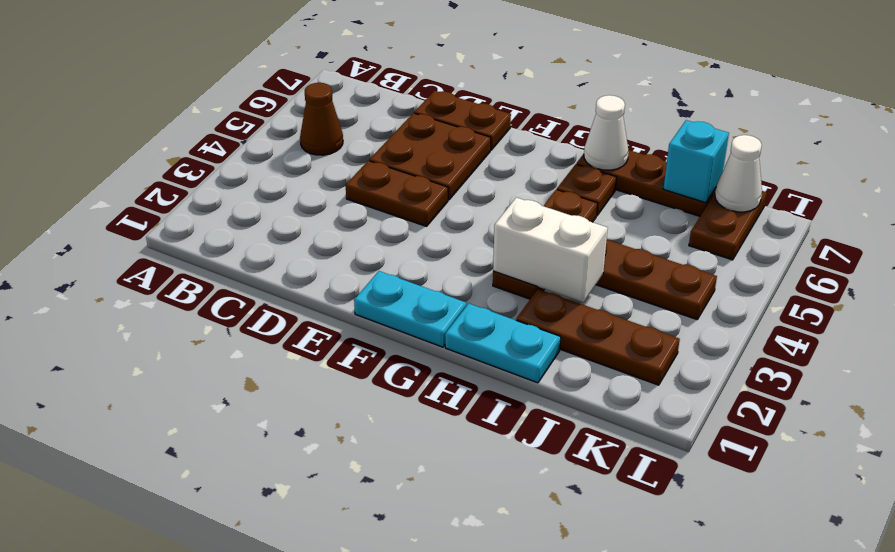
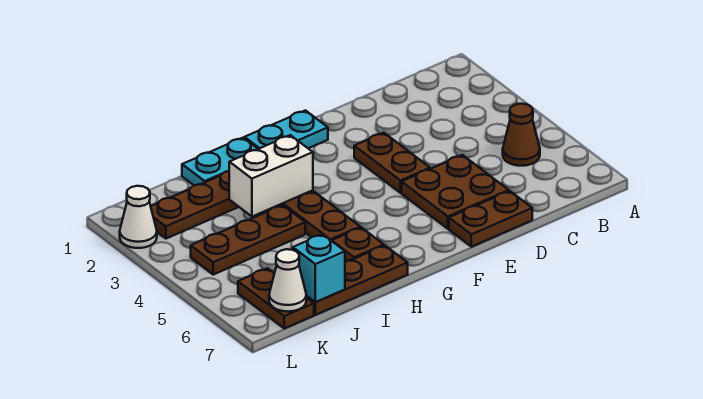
brown plate D4:E4 level 1 -> brown plate E3:E4 level 1
white cone H7 level 2 -> white cone L2 level 1

